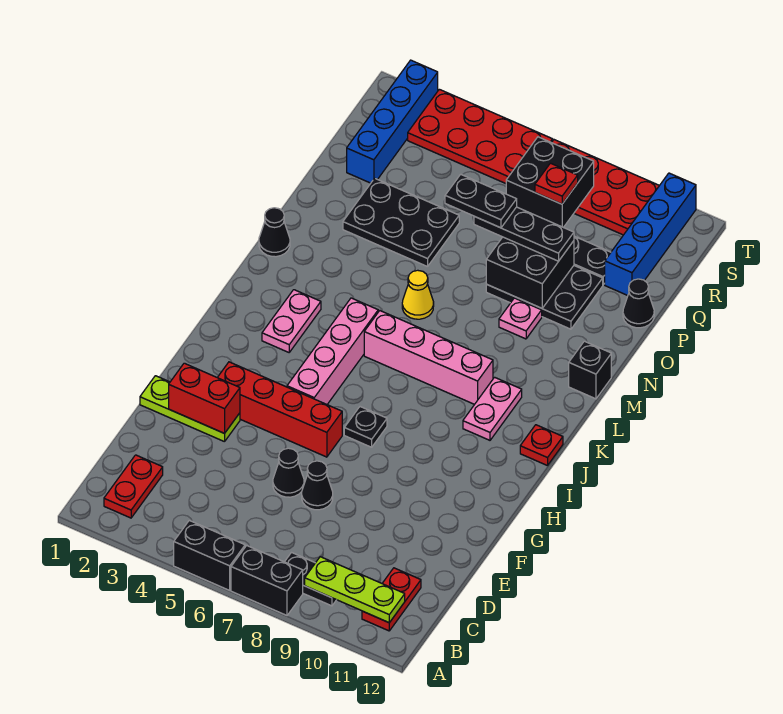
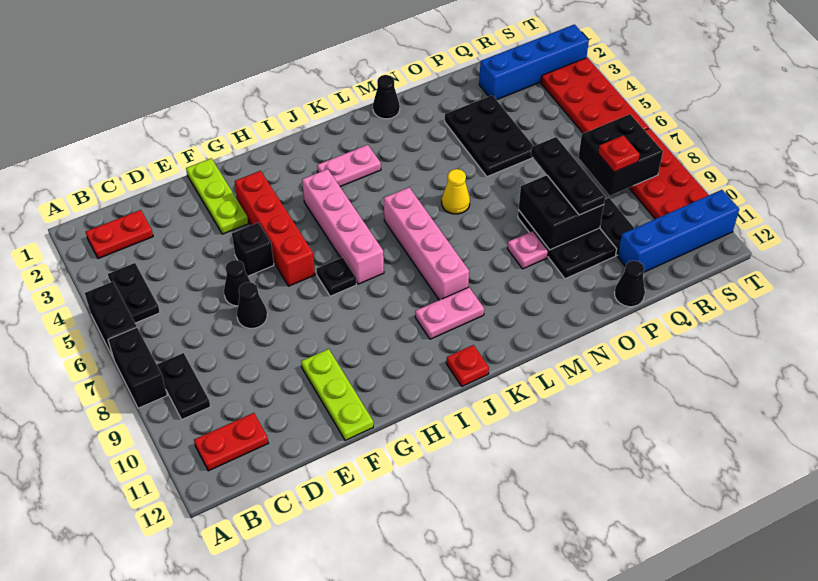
lime plate B9:B11 level 2 -> lime plate F10:F12 level 1
red brick F2:F3 level 2 -> none
pink brick H5:K5 level 1 -> pink brick I4:I7 level 1
black brick M12 level 1 -> black brick F5 level 1
black plate P6:P7 level 4 -> black plate B4:B5 level 1

